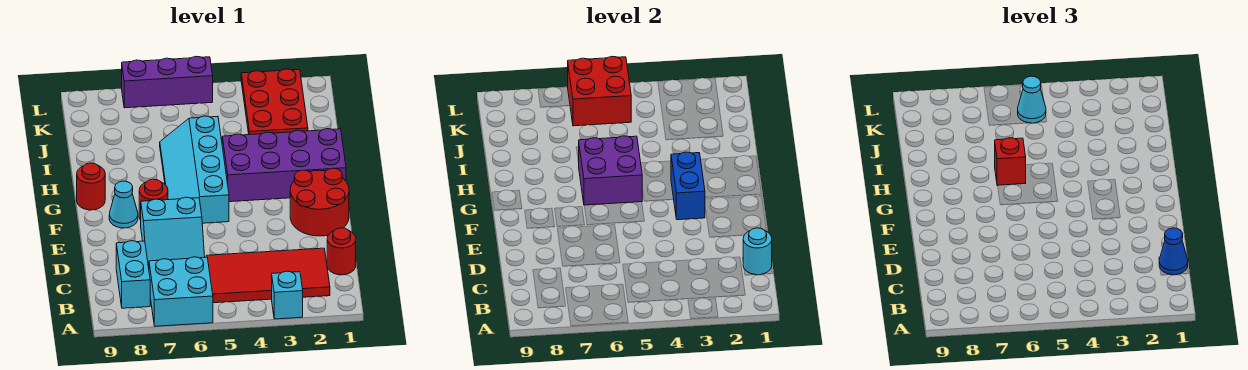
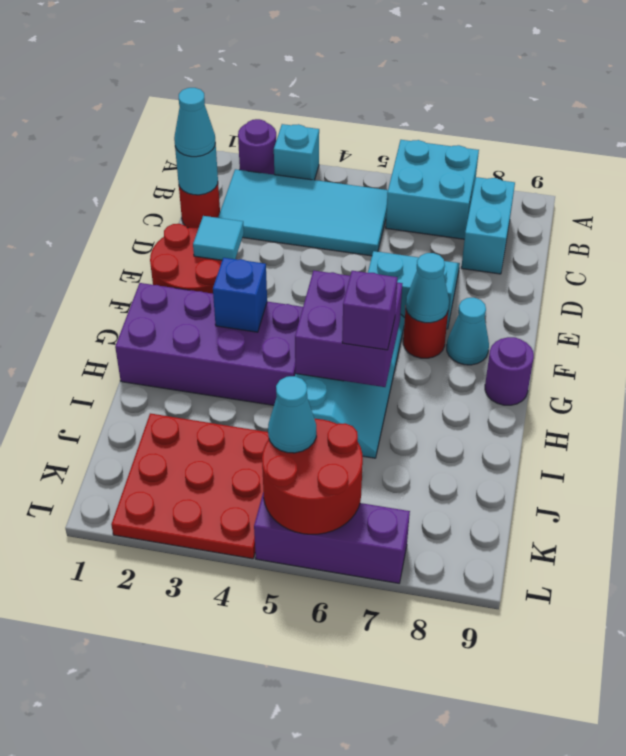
none -> purple round brick A2 level 1
red tile B2:C5 level 1 -> cyan tile B2:C5 level 1
blue cone C1 level 3 -> cyan cone C1 level 3
none -> cyan tile E2 level 2
blue brick F3:G3 level 2 -> blue brick G3 level 2
none -> cyan cone F7 level 2
red round brick G9 level 1 -> purple round brick G9 level 1
red brick H6 level 3 -> purple brick H6 level 3
red plate J2:L3 level 1 -> red plate J2:L4 level 1
red brick K5:L6 level 2 -> red round brick K5:L6 level 2

